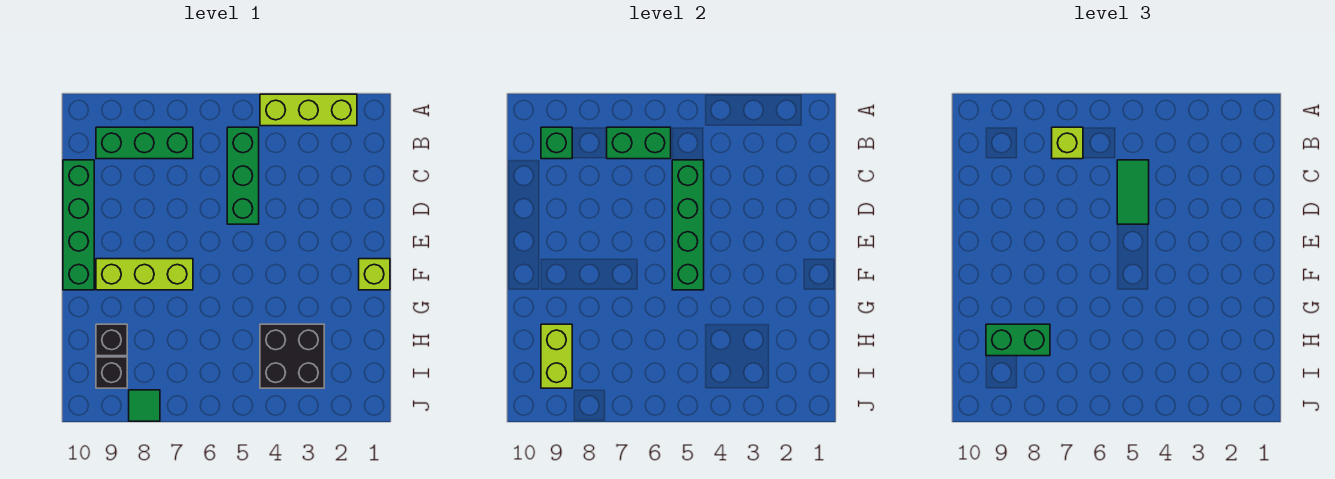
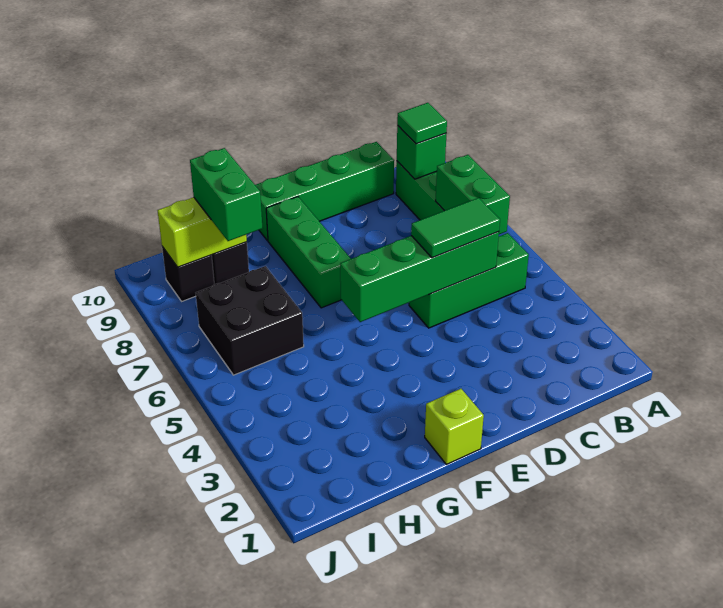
lime brick A2:A4 level 1 -> none
lime brick B7 level 3 -> none
lime brick F7:F9 level 1 -> green brick F7:F9 level 1
black brick H3:I4 level 1 -> black brick H6:I7 level 1
green tile J8 level 1 -> green tile B9 level 3

